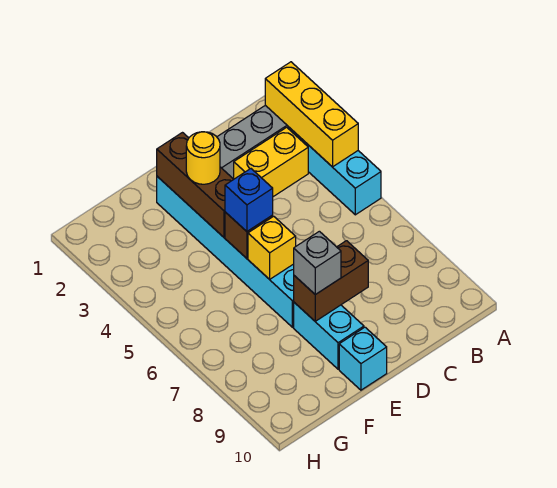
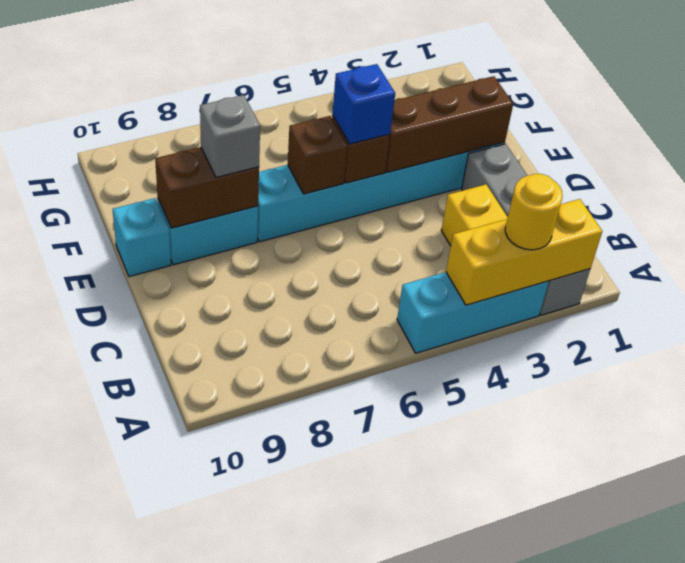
brown brick D8:E8 level 2 -> brown brick E8:E9 level 2
yellow round brick E3 level 3 -> yellow round brick A3 level 3
yellow brick E6 level 2 -> brown brick E6 level 2

